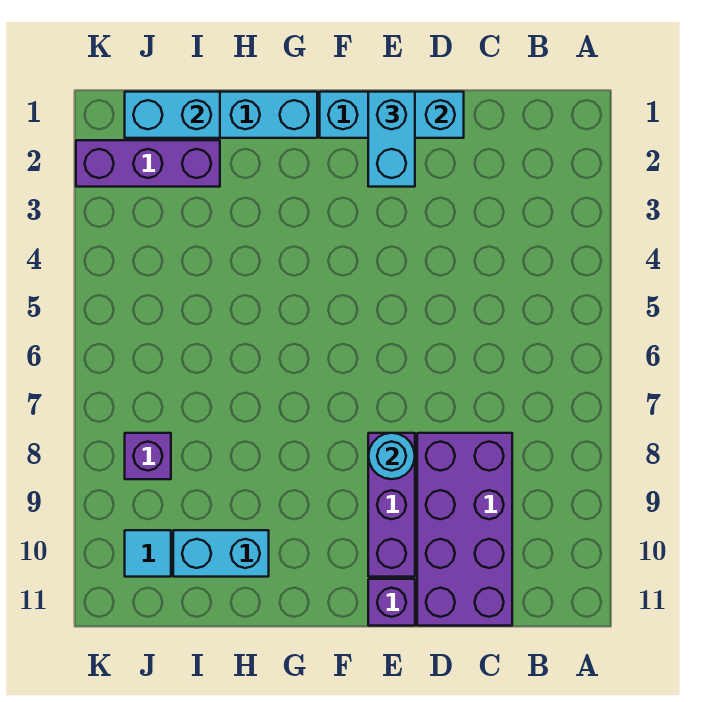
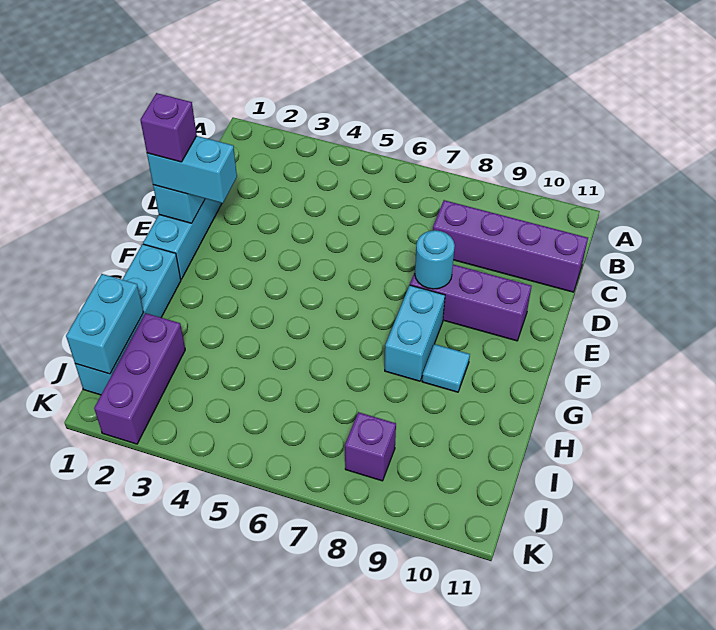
purple brick C8:D11 level 1 -> purple brick C8:C11 level 1
purple brick E11 level 1 -> purple brick E1 level 4
cyan brick H10:I10 level 1 -> cyan brick F8:G8 level 1
cyan tile J10 level 1 -> cyan tile G9 level 1

